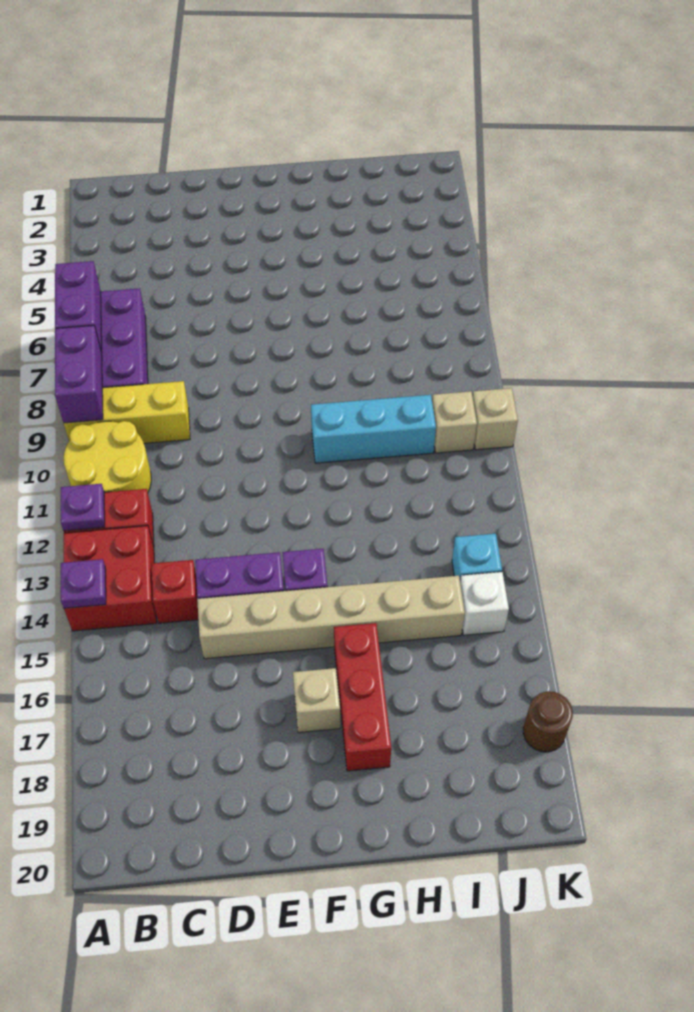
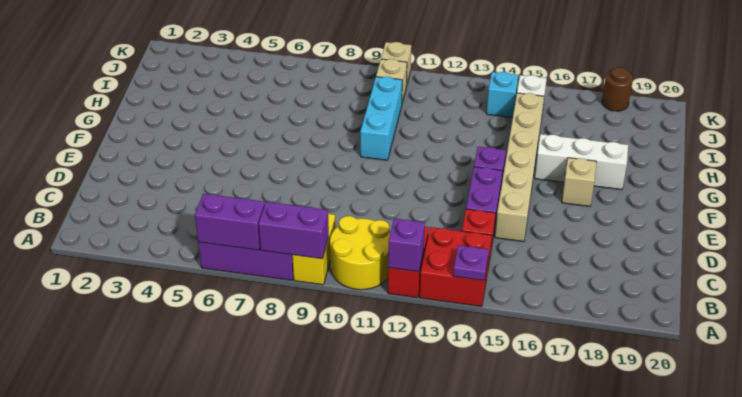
yellow brick A9:C9 level 1 -> yellow brick A9:B9 level 1
purple plate A12 level 2 -> purple brick A12 level 2
red brick G16:G18 level 1 -> white brick G16:G18 level 1

